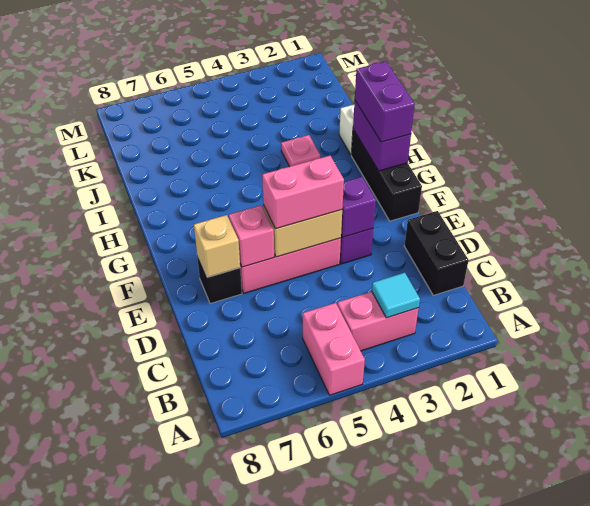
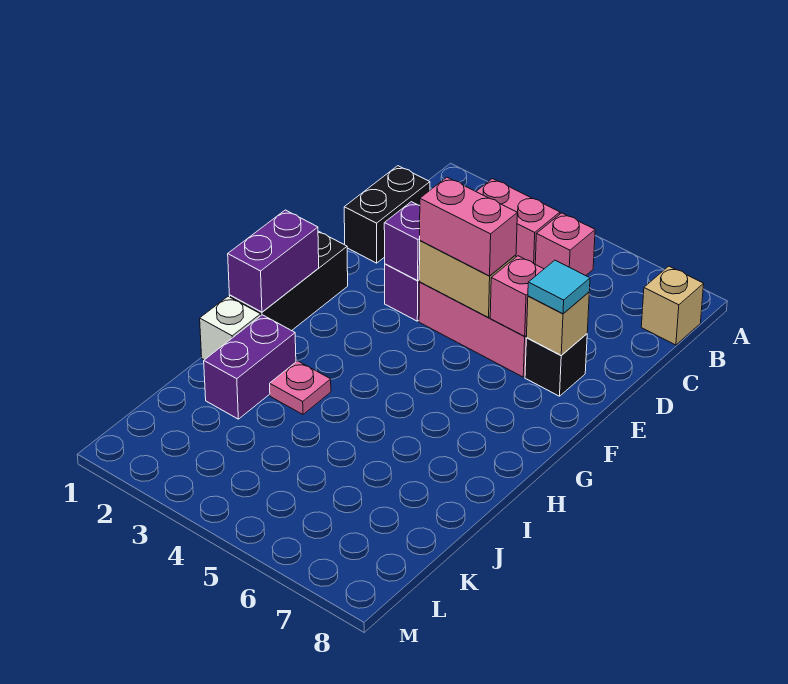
pink brick A5:B5 level 1 -> pink brick B5 level 1
cyan tile B3 level 2 -> cyan tile E7 level 3
none -> tan brick B8 level 1
purple brick G1:H1 level 3 -> purple brick I2:J2 level 1

